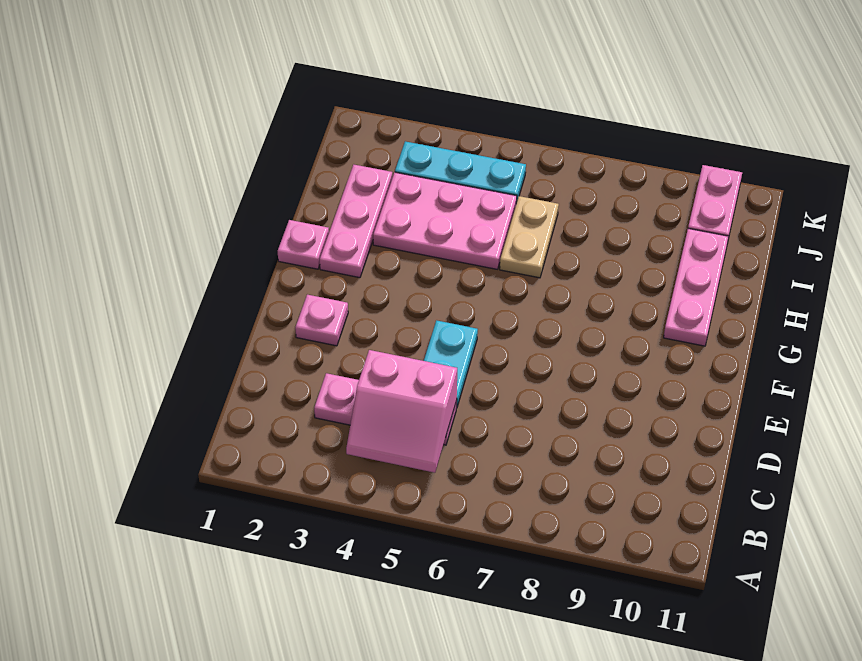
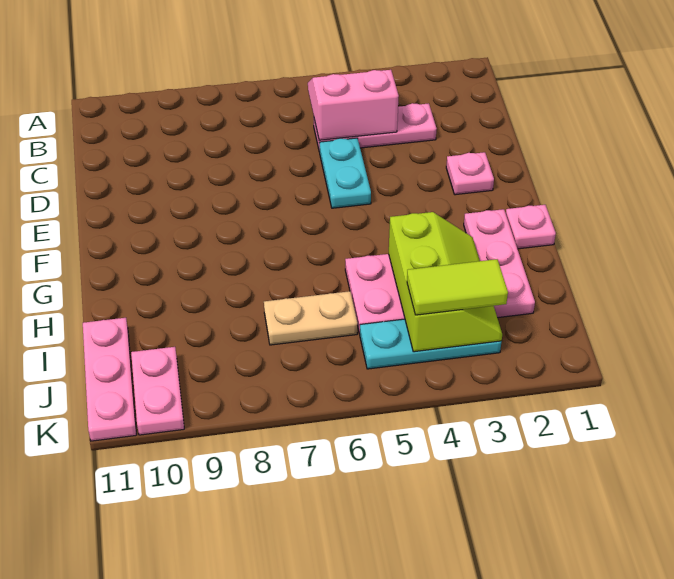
pink plate G10:I10 level 1 -> pink plate I11:K11 level 1
none -> lime slope H3:J4 level 2 top 4
tan plate H6:I6 level 1 -> tan plate I6:I7 level 1
none -> lime tile J3:J4 level 3

